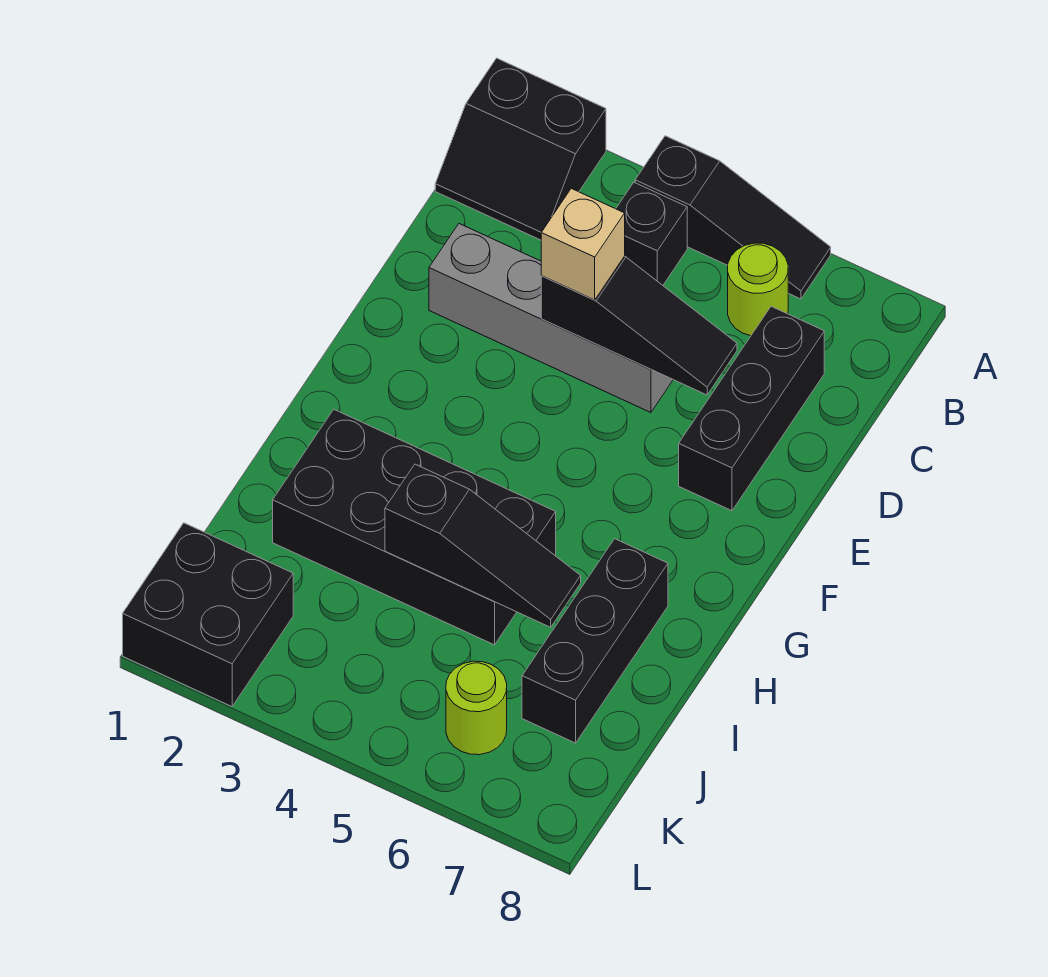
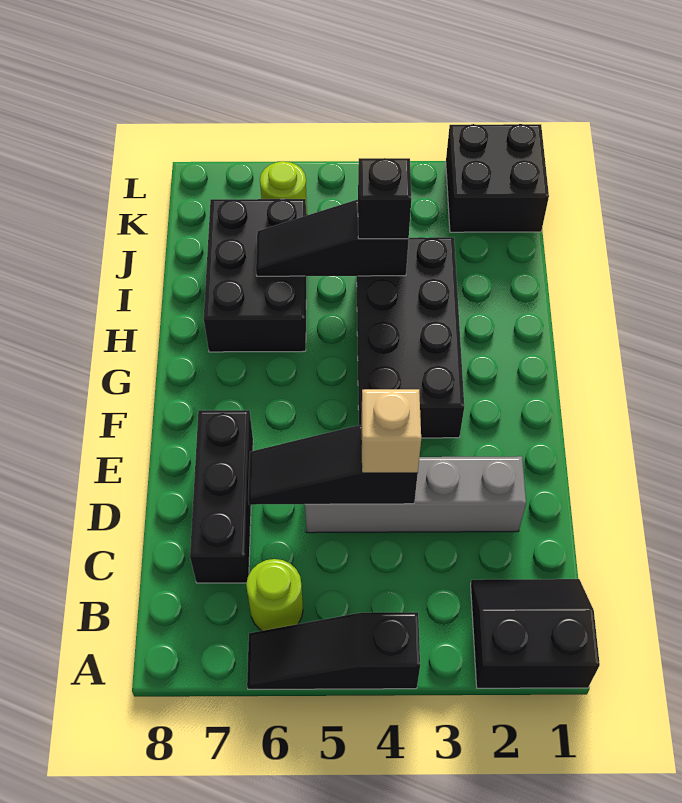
black brick B4 level 1 -> black brick I4 level 3
black brick H2:I5 level 1 -> black brick F3:I4 level 1
black brick H7:J7 level 1 -> black brick H6:J7 level 1

